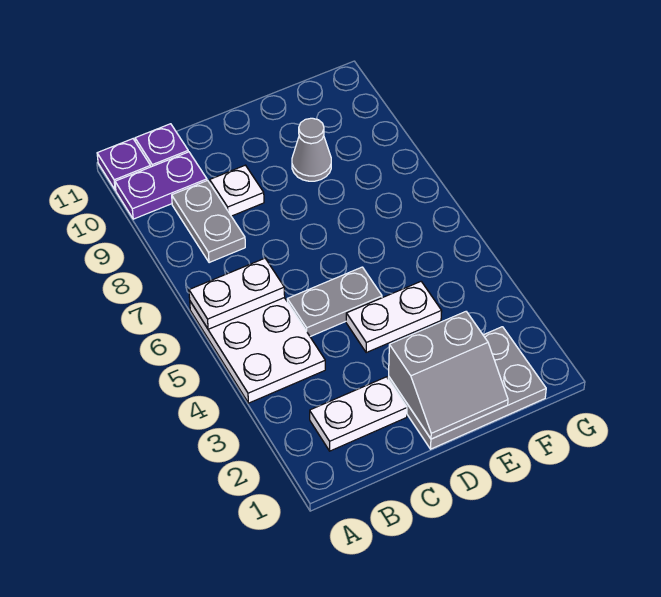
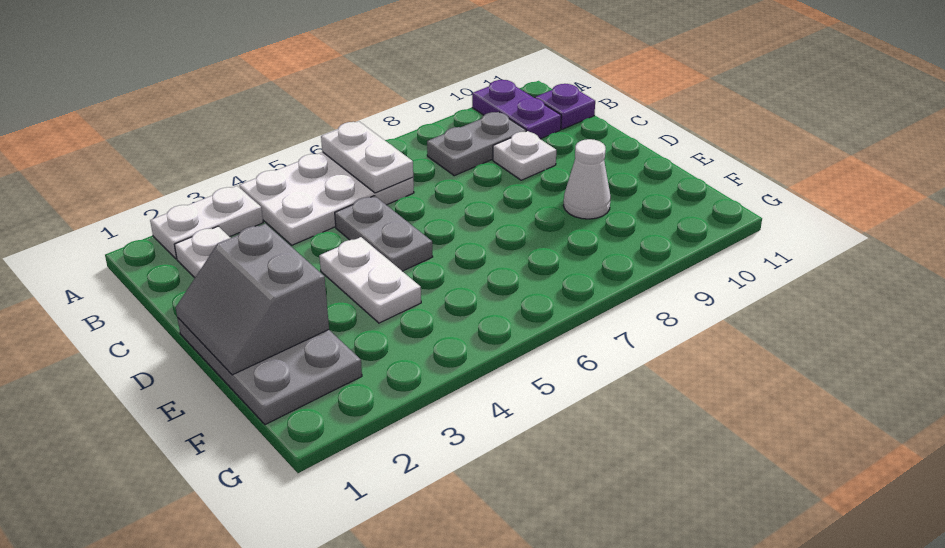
none -> white plate A2:A3 level 1
purple plate A11 level 1 -> none
grey cone E9 level 1 -> white cone E9 level 1

